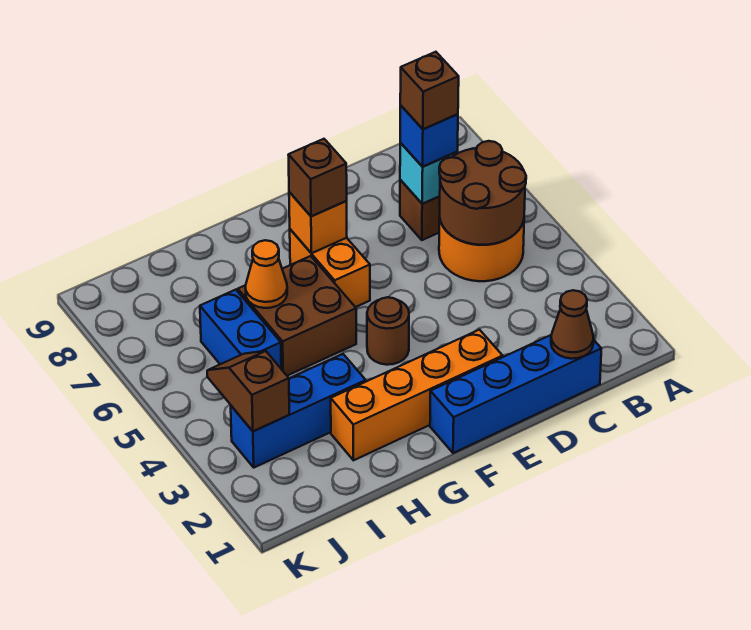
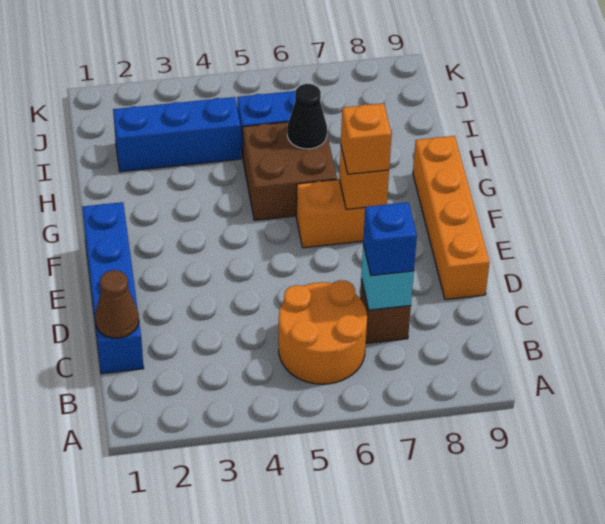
brown round brick B5:C6 level 2 -> none
brown brick C7 level 4 -> none
orange brick E2:H2 level 1 -> orange brick D9:G9 level 1
brown round brick F4 level 1 -> none
brown brick F7 level 3 -> orange brick F7 level 3
blue brick H3:J3 level 1 -> blue brick I2:I4 level 1
orange cone H6 level 2 -> black cone H6 level 2
brown slope J3:J4 level 2 top 3 -> none

